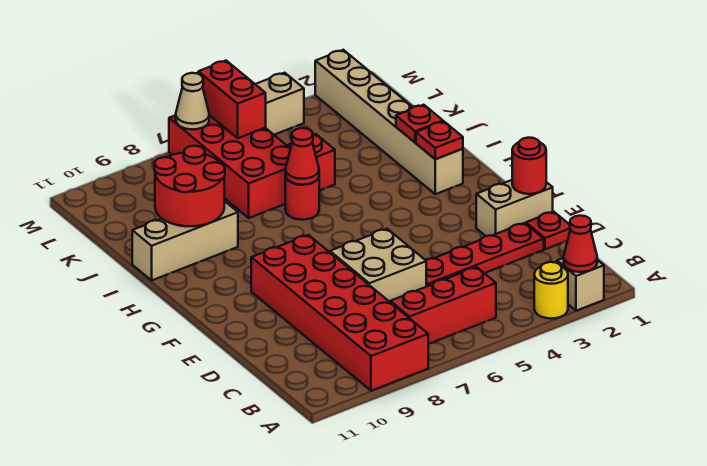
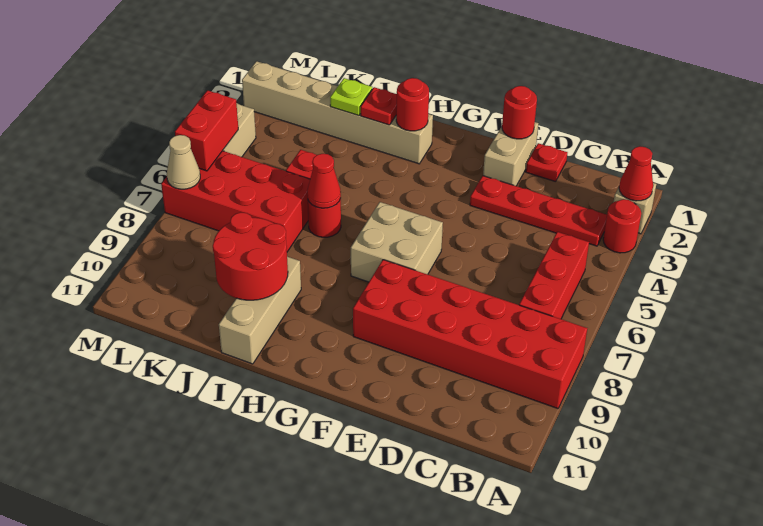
yellow round brick A3 level 1 -> red round brick A3 level 1
red plate D2:D5 level 1 -> red plate B3:E3 level 1
tan brick D6:E7 level 1 -> tan brick F6:G7 level 1
red plate H2 level 2 -> red round brick H2 level 2
none -> lime plate J2 level 2
red brick L6:M6 level 2 -> red brick M5:M6 level 2

